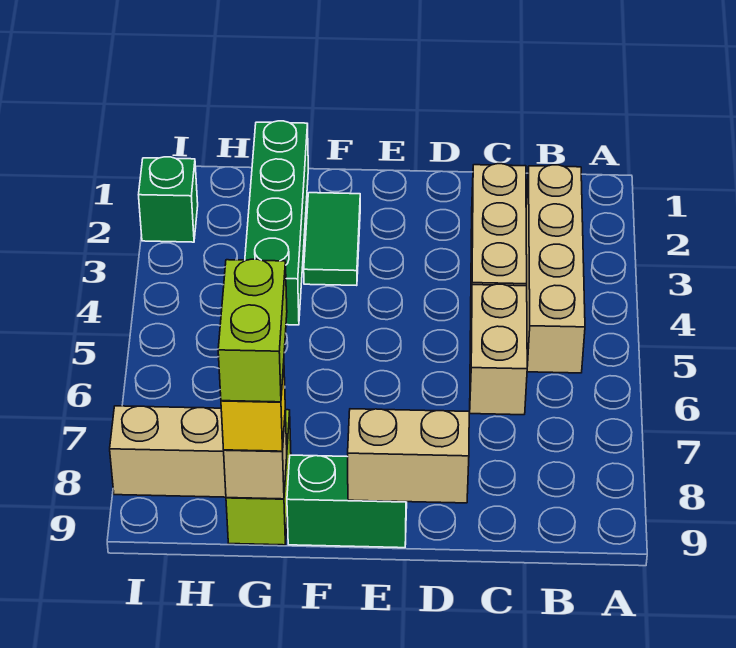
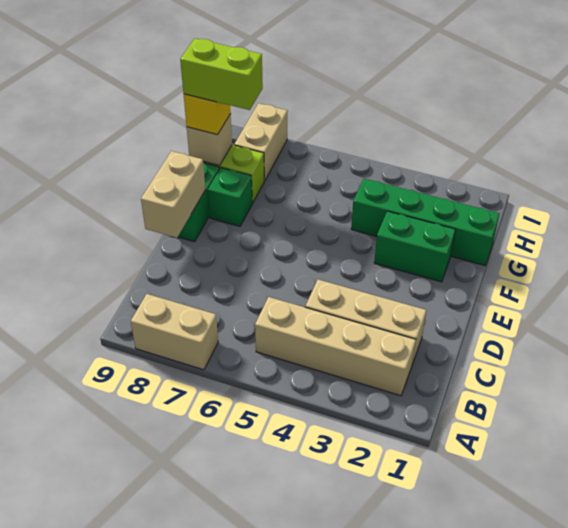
tan brick C5:C6 level 1 -> tan brick A7:A8 level 1
green tile F2:F3 level 1 -> green brick F2:F3 level 1
green brick I2 level 1 -> green brick F8 level 1

